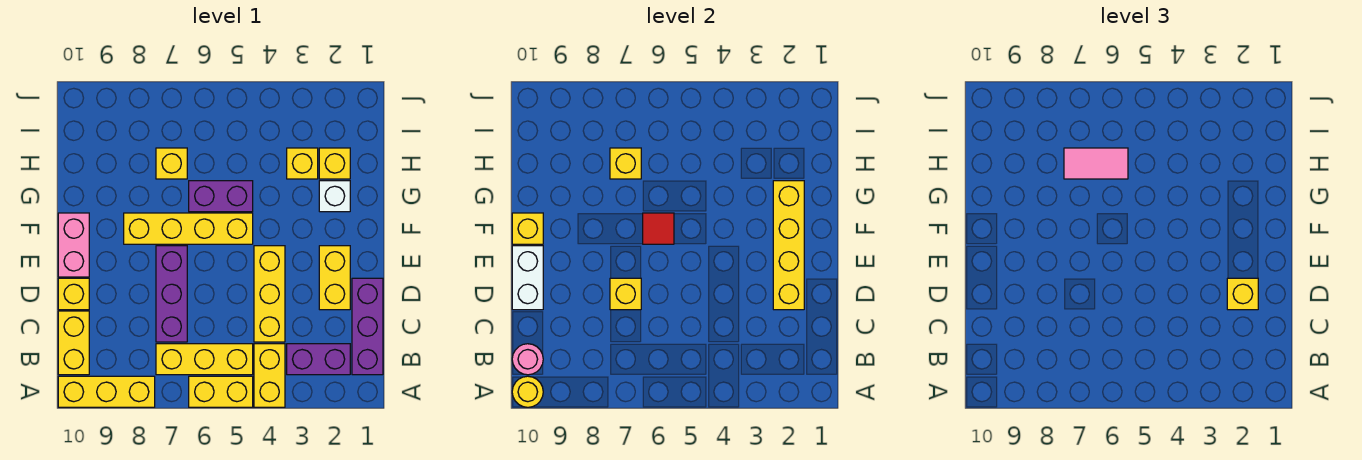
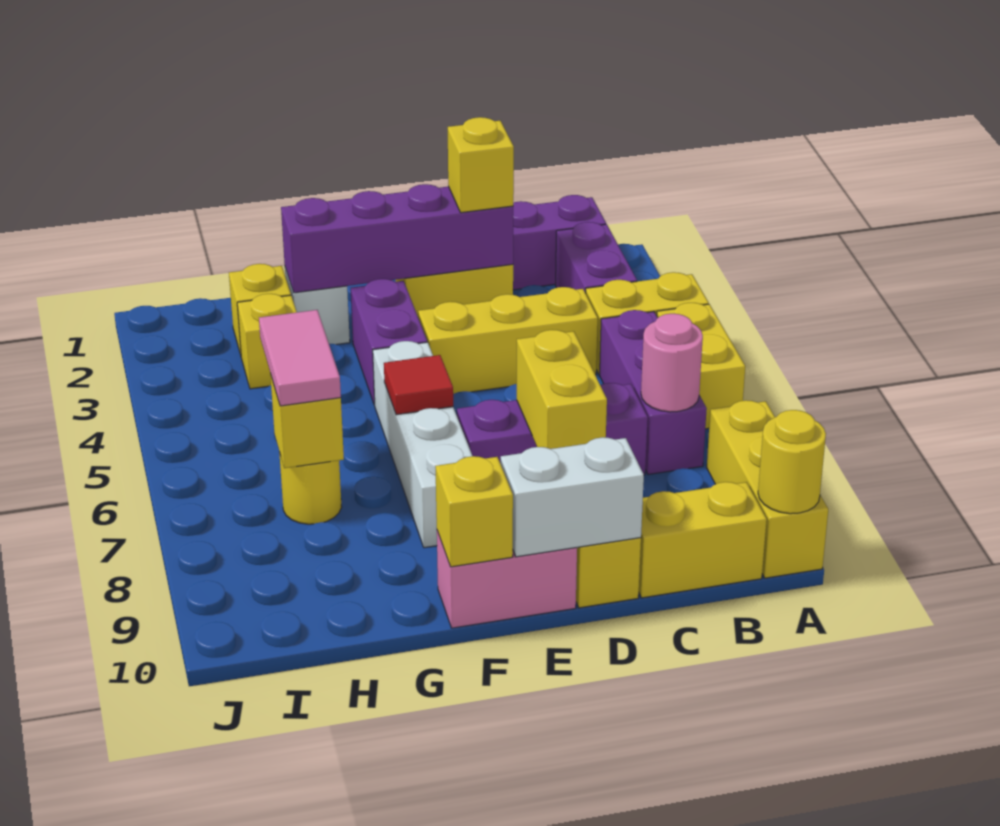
yellow brick B5:B7 level 1 -> purple brick B5:B7 level 1
pink round brick B10 level 2 -> pink round brick B7 level 2
yellow brick D2:G2 level 2 -> purple brick D2:G2 level 2
yellow brick D7 level 2 -> yellow brick D7:D8 level 2
yellow brick F5:F8 level 1 -> white brick F5:F8 level 1
purple brick G5:G6 level 1 -> purple brick F3:F4 level 1
yellow brick H7 level 1 -> yellow round brick H7 level 1

